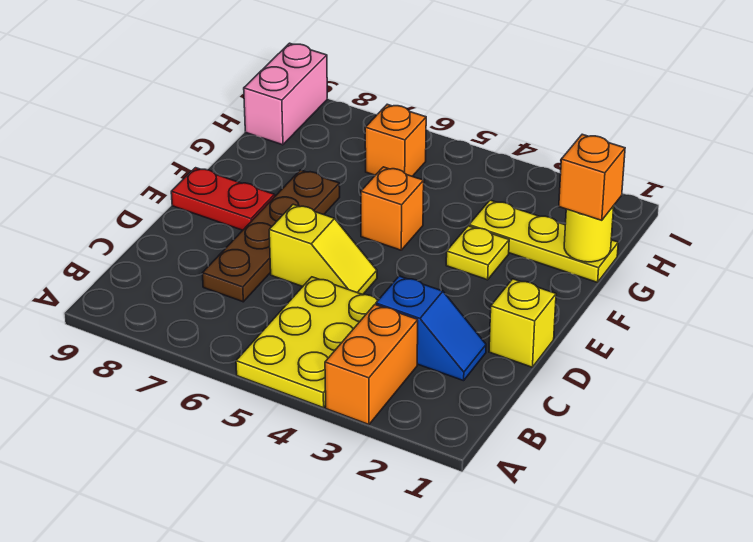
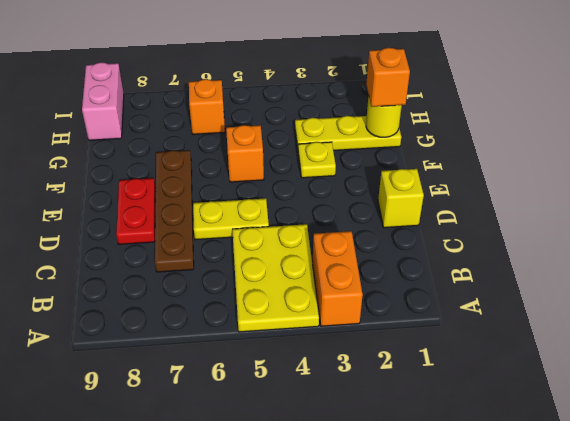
blue slope C2:C3 level 1 top 3 -> none
yellow slope D5:D6 level 1 top 6 -> yellow plate D5:D6 level 1
red plate E8:E9 level 1 -> red plate D8:E8 level 1

